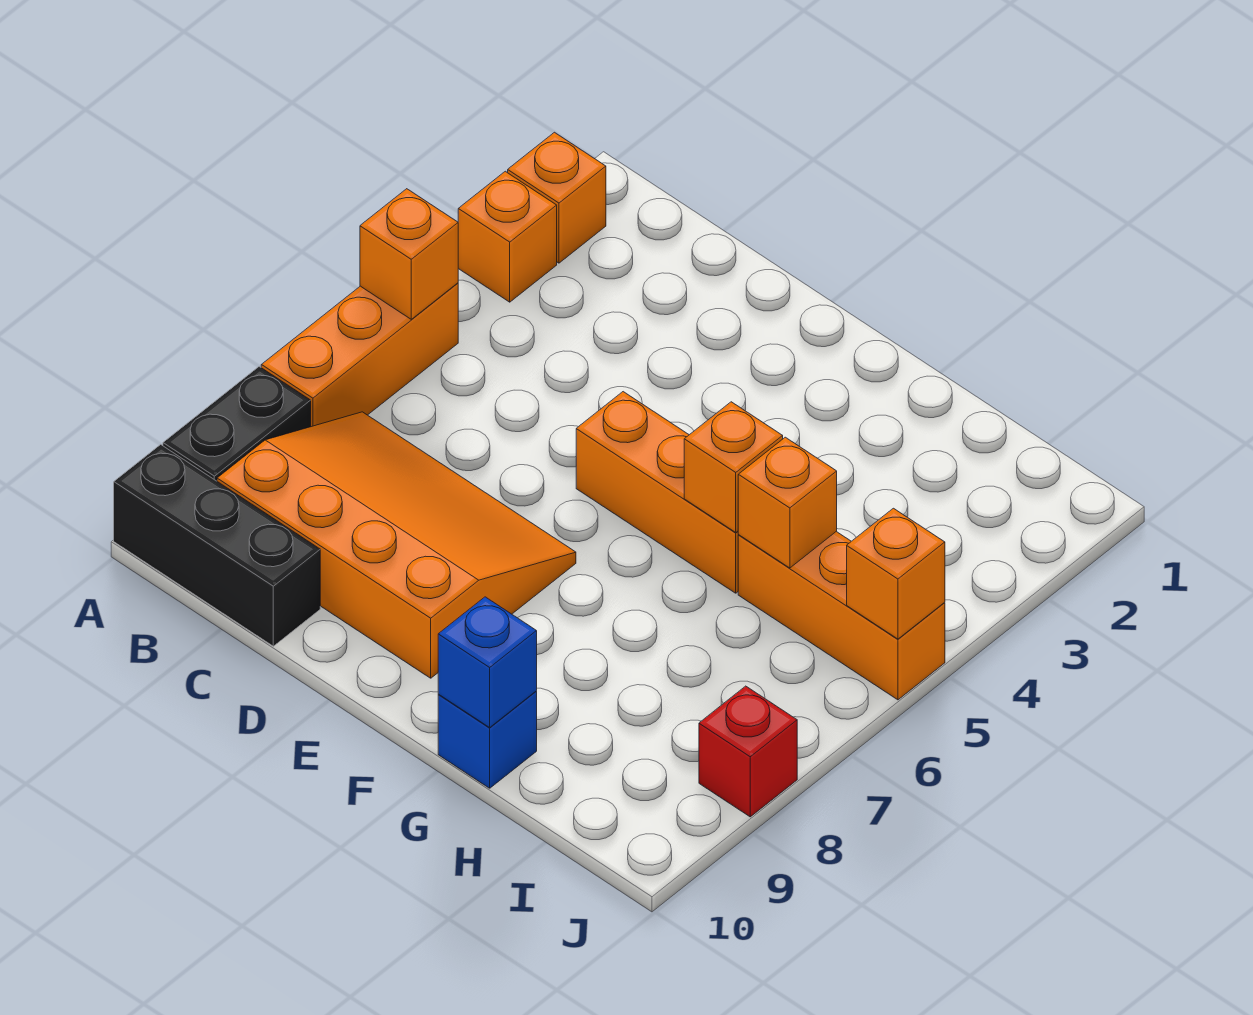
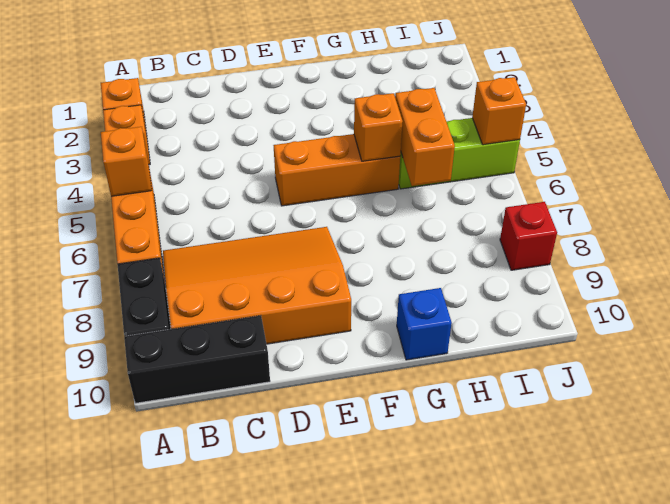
blue brick G10 level 2 -> none
orange brick H5:J5 level 1 -> lime brick H5:J5 level 1
orange brick H5 level 2 -> orange brick H5:H6 level 2

